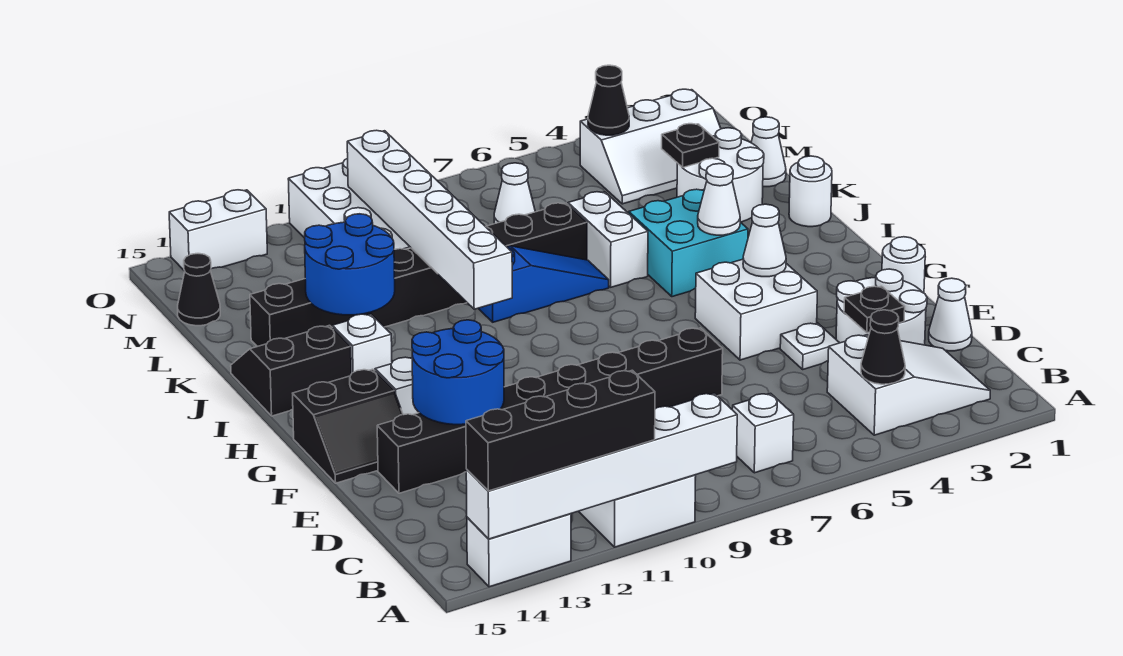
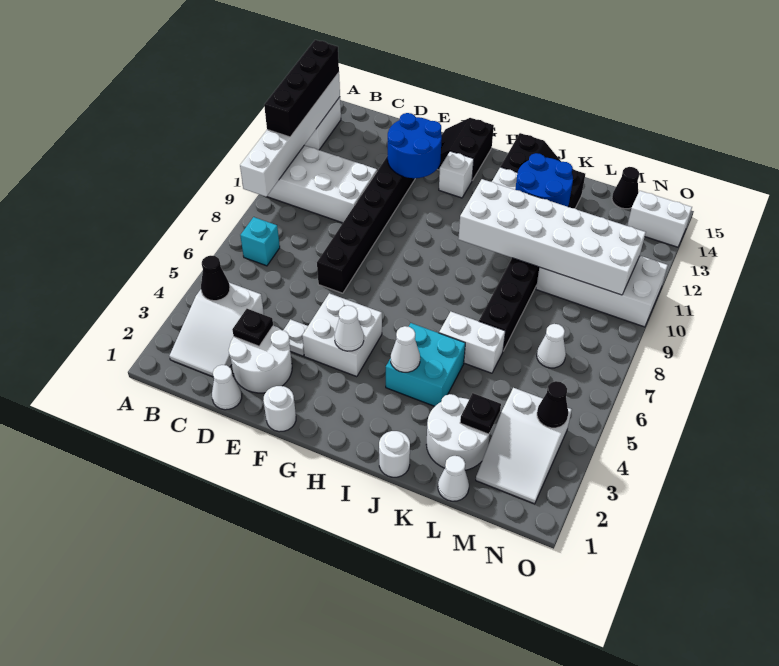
white brick B7 level 1 -> cyan brick B7 level 1
white brick I10:N10 level 2 -> white brick I10:N11 level 2
blue slope J7:J9 level 1 top 9 -> none
white slope M2:N4 level 1 top N -> white slope M2:N4 level 1 top 4
white brick O13:O14 level 1 -> white brick N14:O14 level 1

